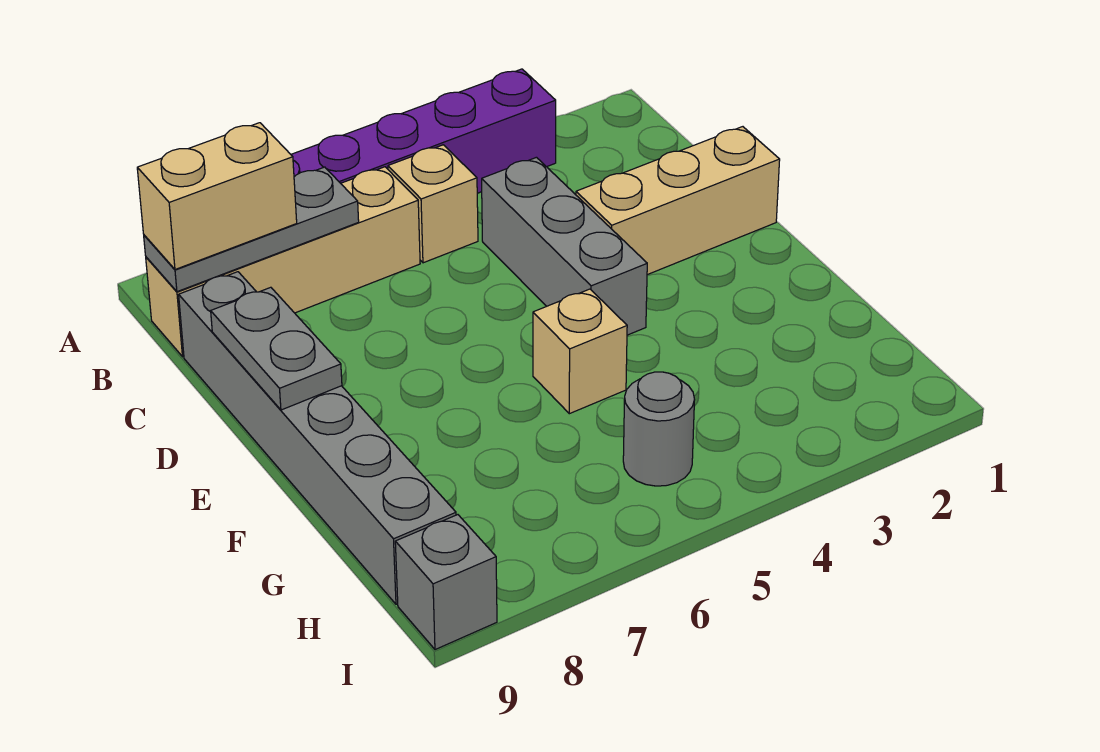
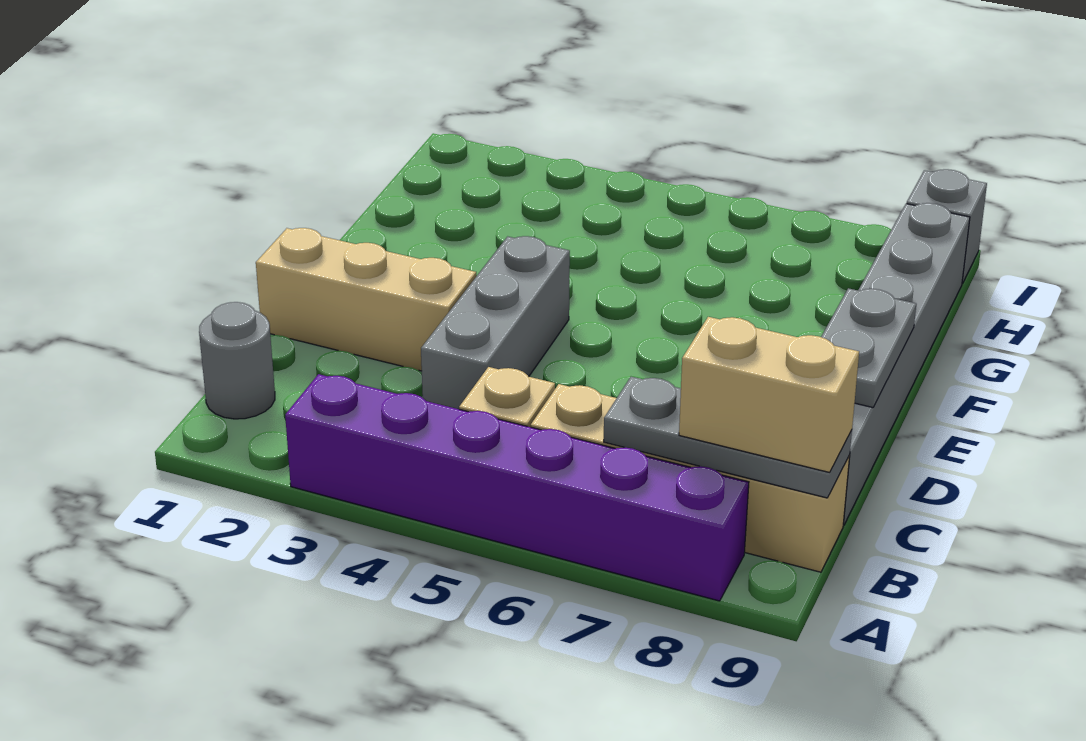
tan brick F5 level 1 -> none
grey round brick H5 level 1 -> grey round brick B1 level 1

